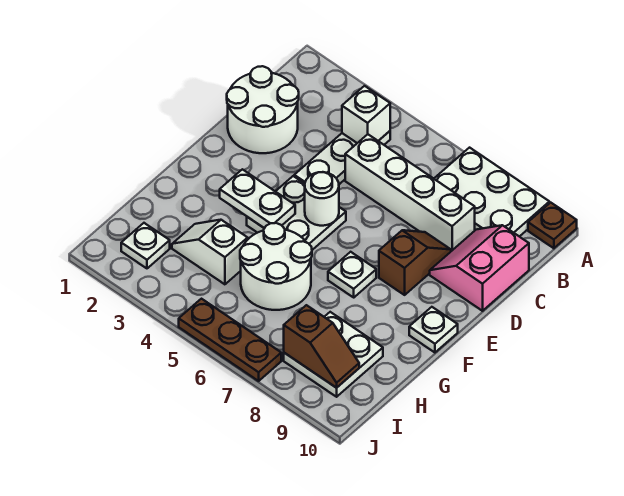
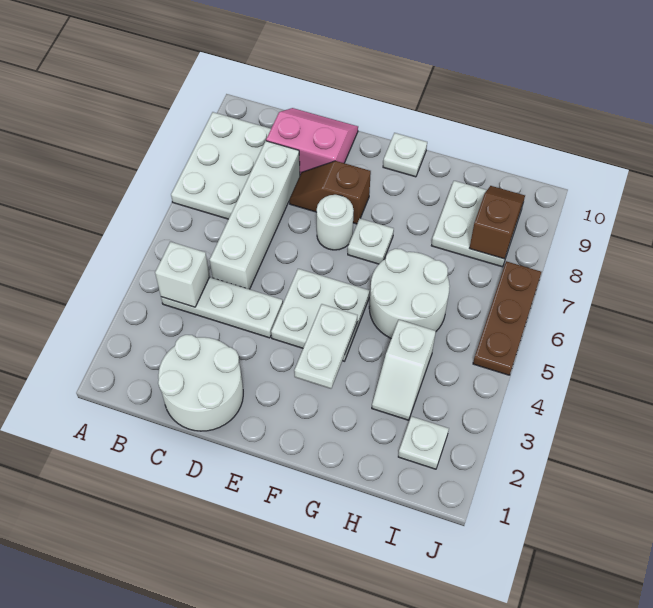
brown plate A10 level 1 -> none
pink slope C9:D10 level 1 top 10 -> pink slope C9:D10 level 1 top 9
white round brick E5 level 2 -> white round brick E7 level 1

